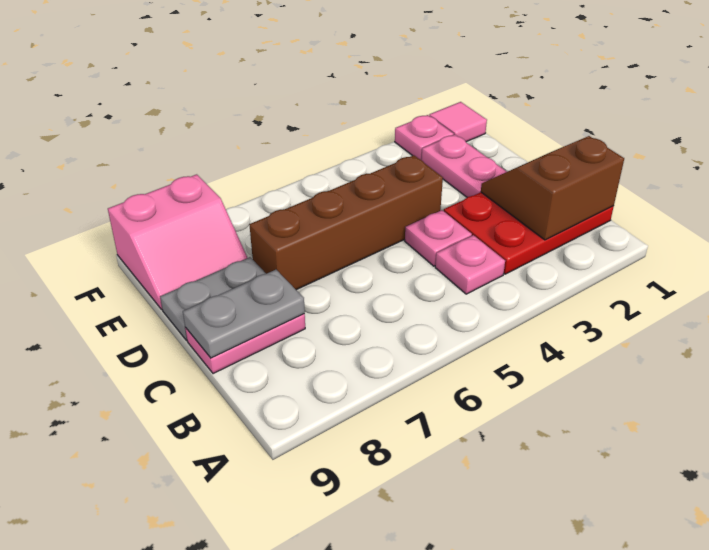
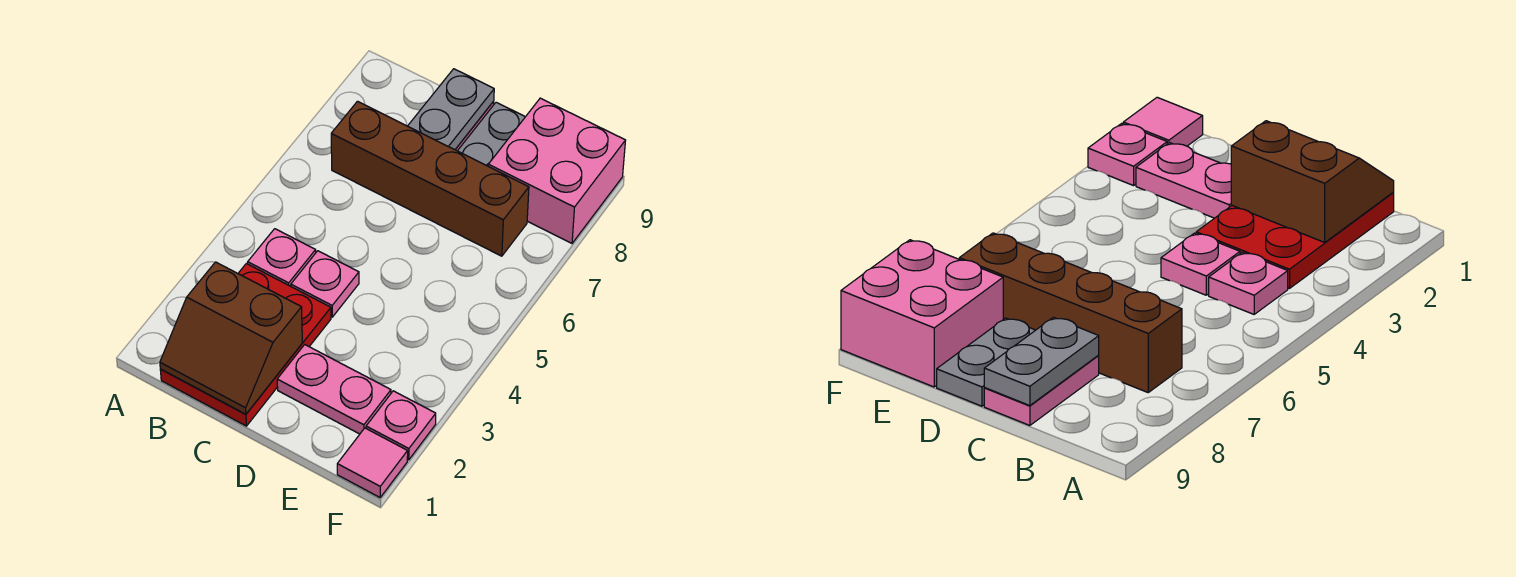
brown slope B1:C2 level 2 top B -> brown slope B1:C2 level 2 top 2
brown brick D4:D7 level 1 -> brown brick B7:E7 level 1
pink slope E8:F9 level 1 top F -> pink brick E8:F9 level 1

